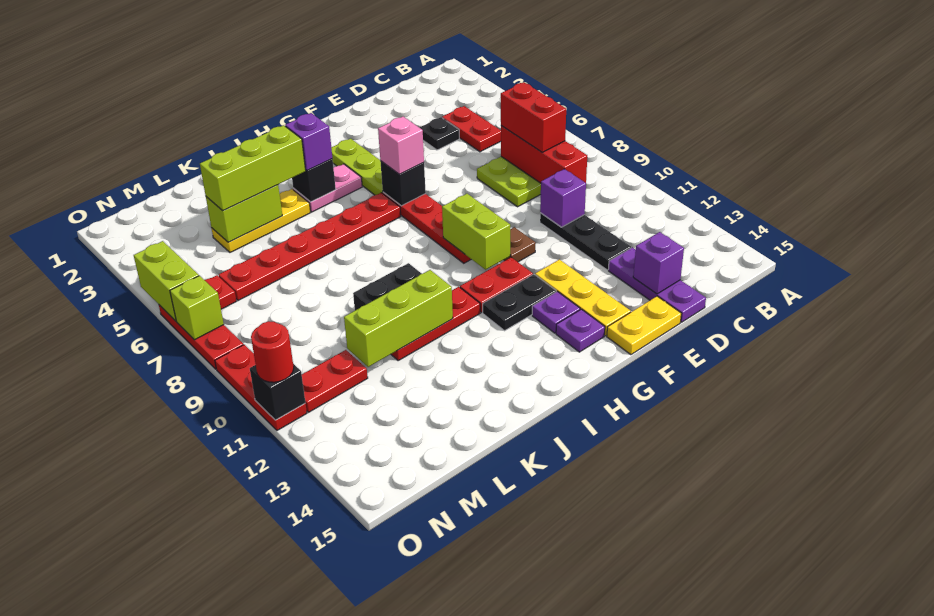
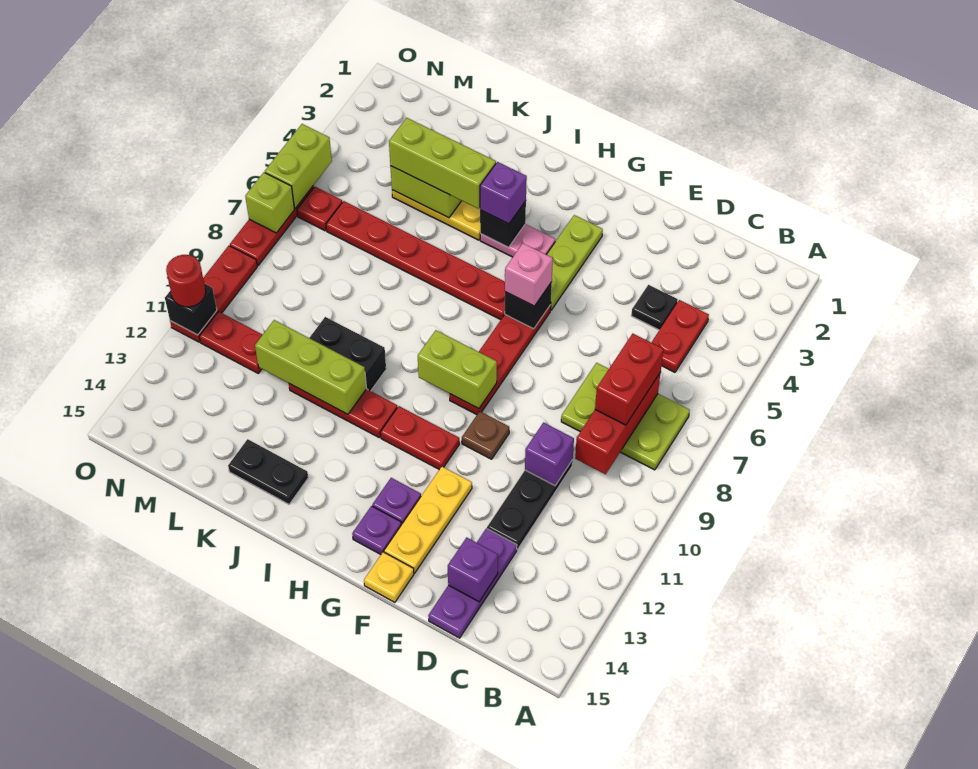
yellow plate E15:F15 level 1 -> yellow plate F15 level 1
lime brick G9:G10 level 2 -> lime brick G9:H9 level 2
black plate G12:H12 level 1 -> black plate J14:K14 level 1

